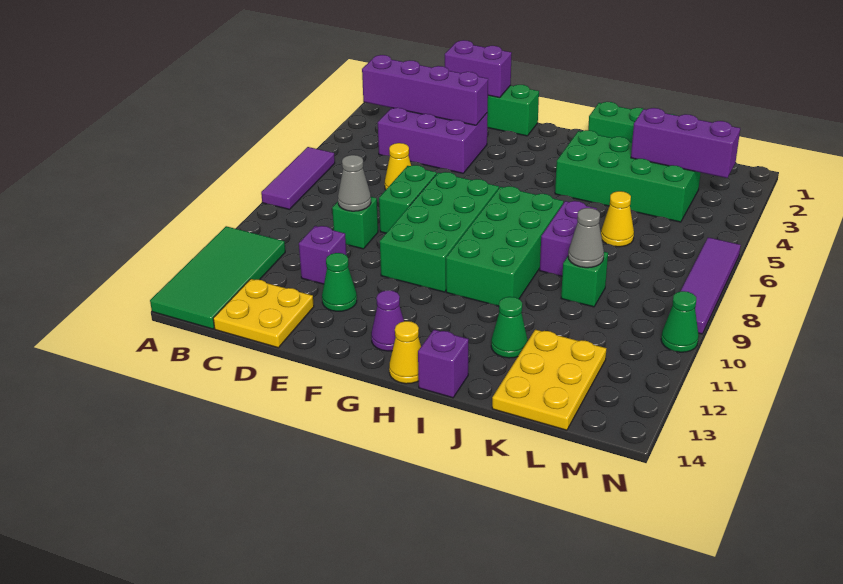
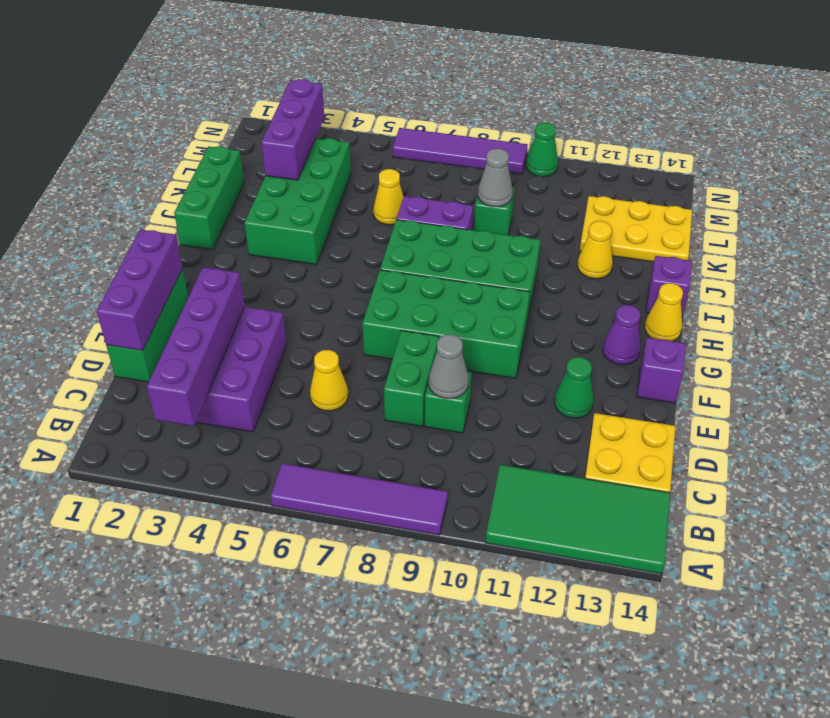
purple tile A6:A8 level 1 -> purple tile A6:A9 level 1
purple brick D1:E1 level 2 -> purple brick D1:F1 level 2
purple brick D11 level 1 -> purple brick F14 level 1
green brick E7:E8 level 1 -> green brick D8:E8 level 1
green cone J12 level 1 -> yellow cone J12 level 1

